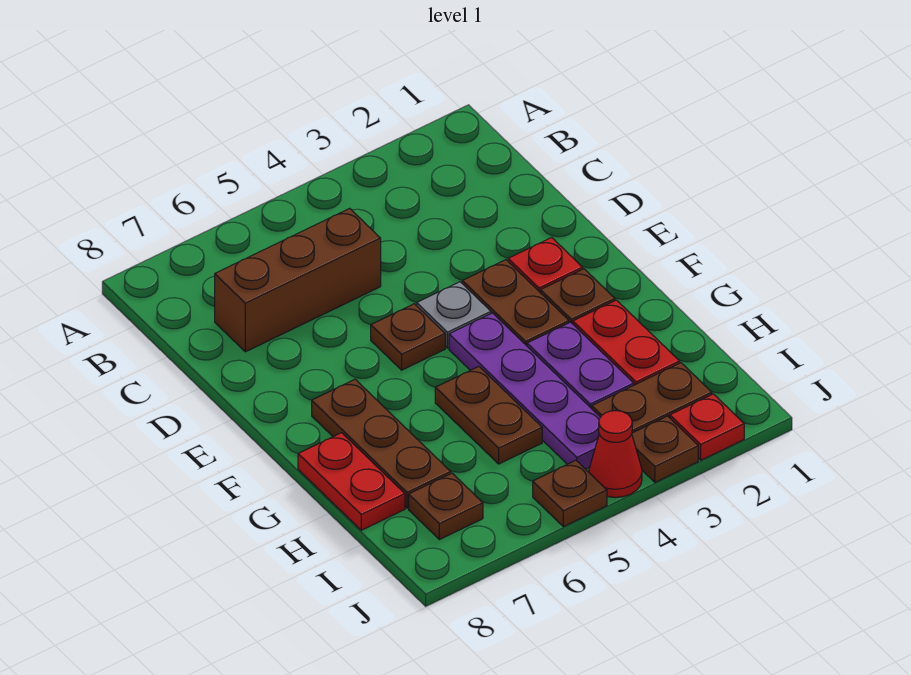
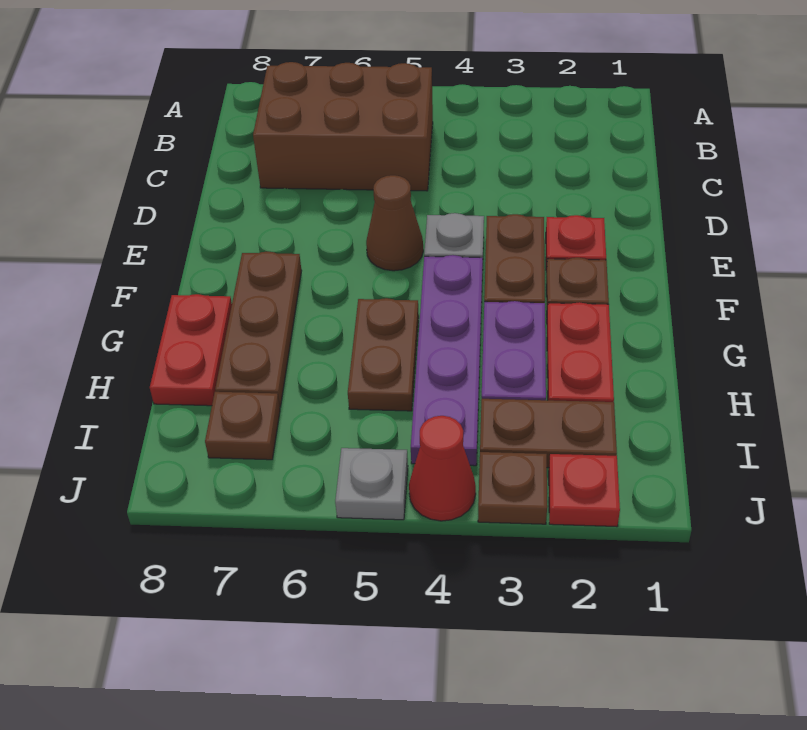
brown brick C5:C7 level 1 -> brown brick B5:C7 level 1
brown plate E5 level 1 -> brown cone E5 level 1
brown plate J5 level 1 -> grey plate J5 level 1

